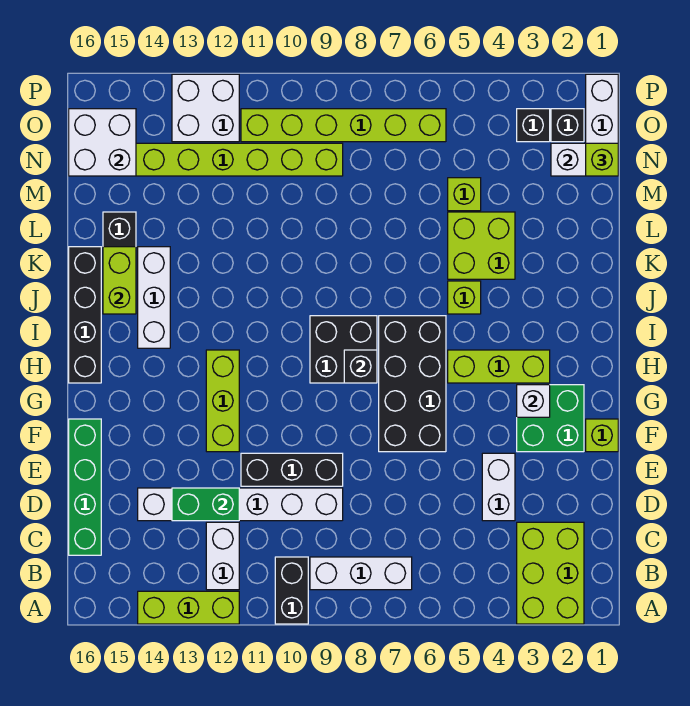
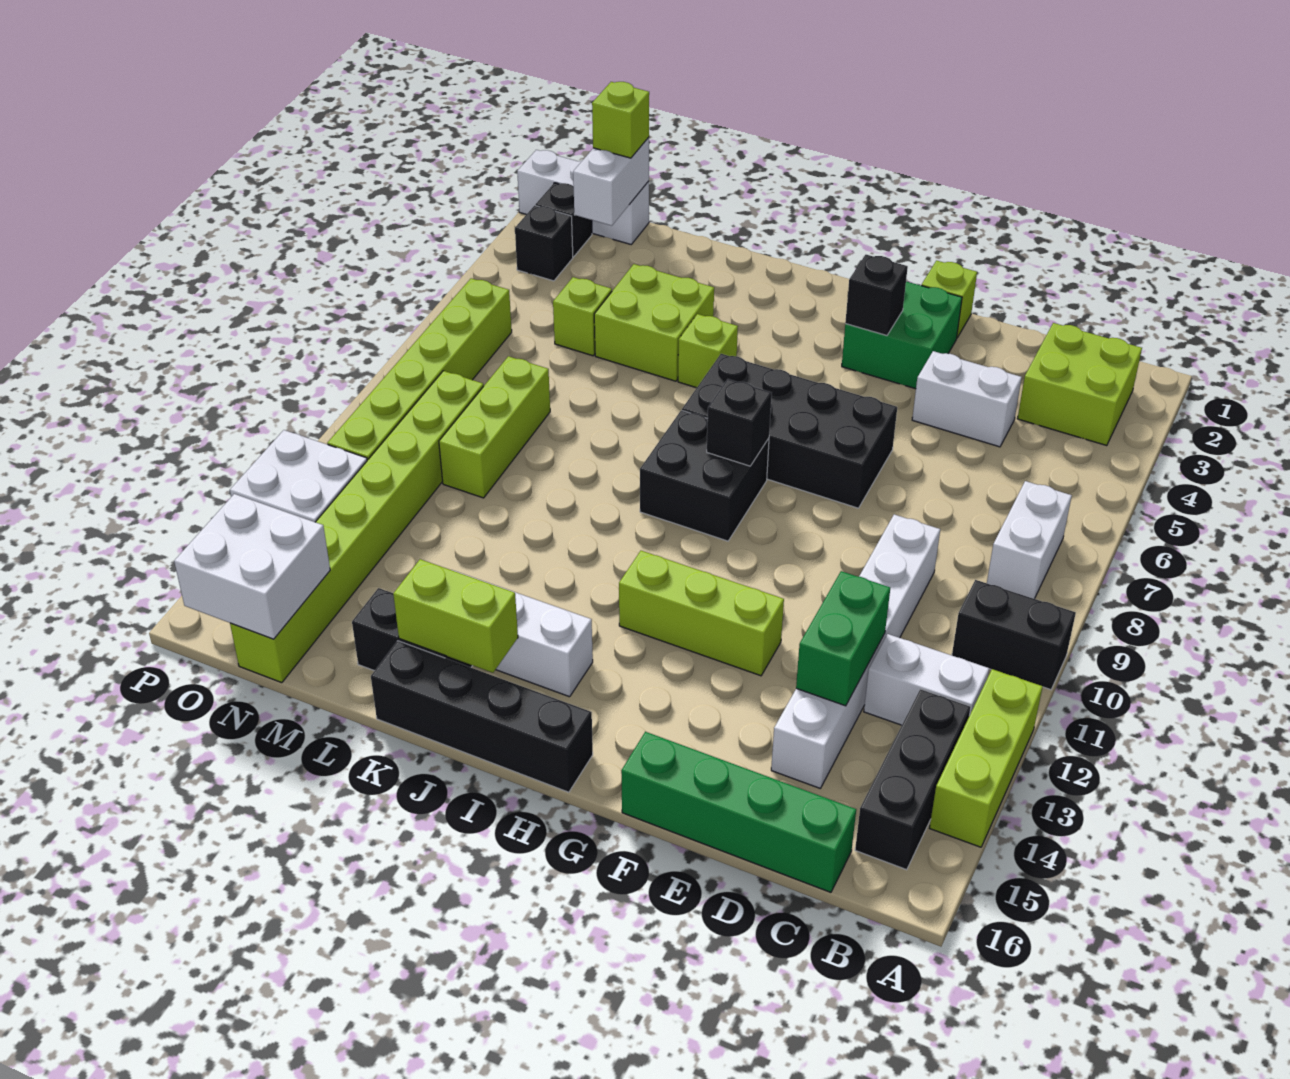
lime brick A2:C3 level 1 -> lime brick B2:C3 level 1
white brick B7:B9 level 1 -> white brick B7:B8 level 1
black brick E9:E11 level 1 -> black brick B13:B15 level 1
white brick G3 level 2 -> black brick G3 level 2
lime brick H3:H5 level 1 -> lime brick M8:M10 level 1

